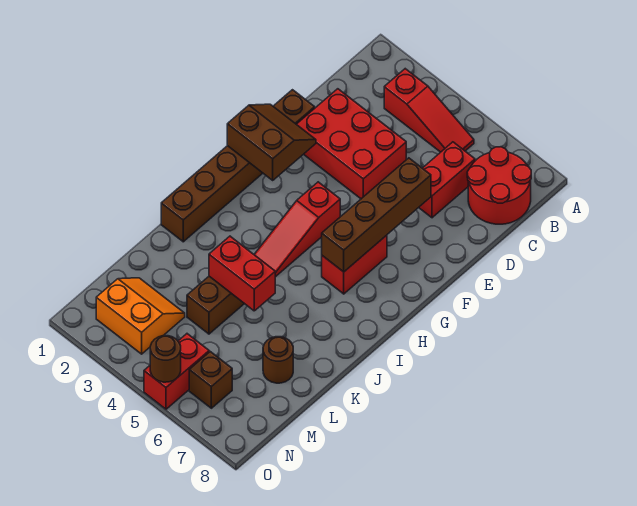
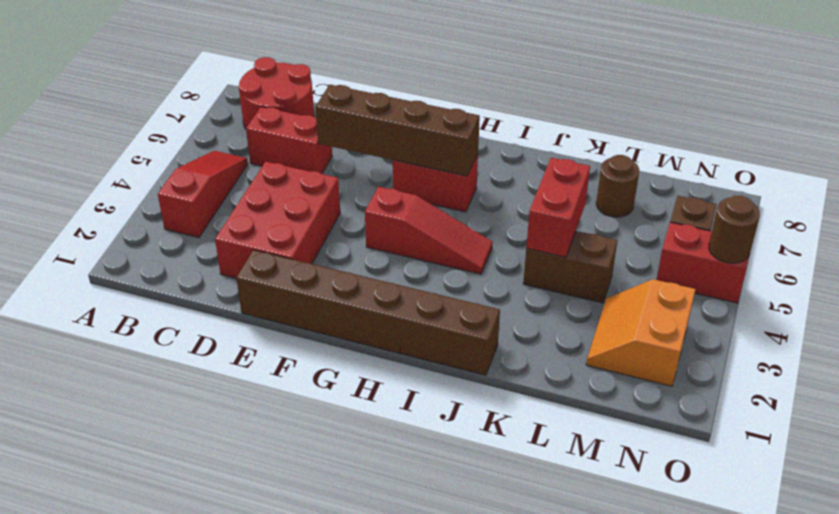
brown slope F1:G2 level 2 top G -> none

